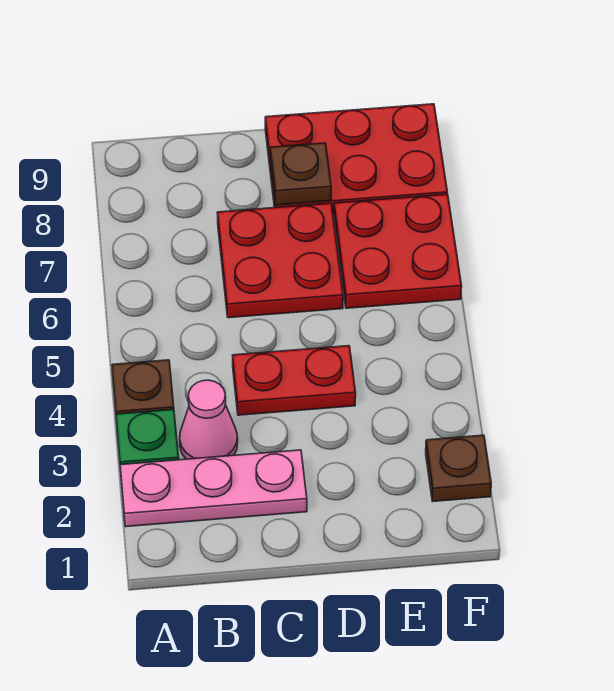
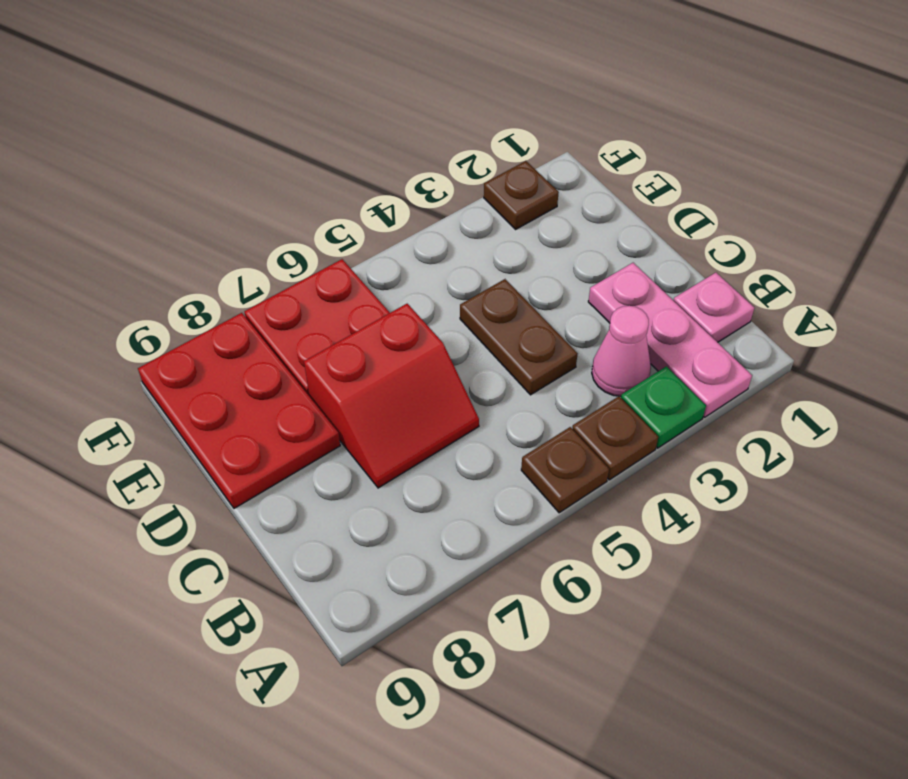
none -> pink plate B1 level 1
red plate C4:D4 level 1 -> brown plate C4:D4 level 1
red plate C6:D7 level 1 -> red slope C6:D7 level 1 top D
brown plate D8 level 2 -> brown plate A5 level 1

